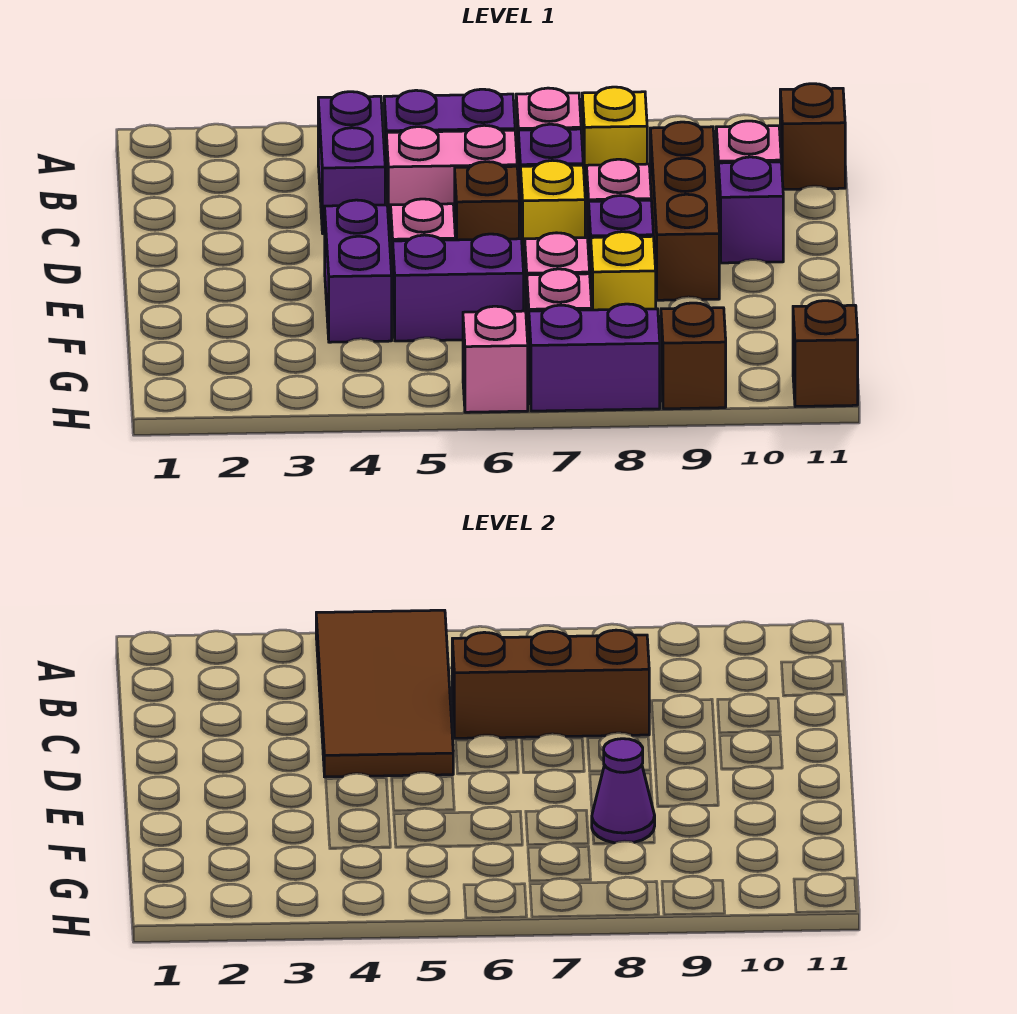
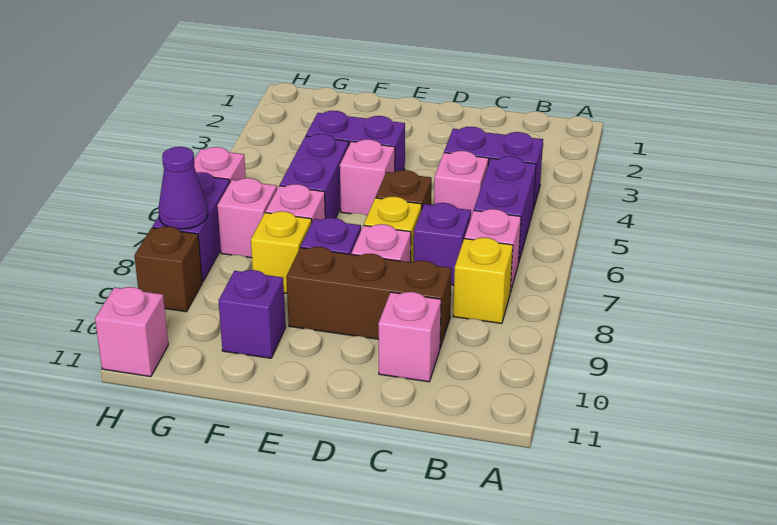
brown tile A4:D5 level 2 -> none
brown brick B11 level 1 -> none
pink brick C5:C6 level 1 -> pink brick C5 level 1
brown brick C6:C8 level 2 -> none
purple brick D10 level 1 -> purple brick F10 level 1
purple cone F8 level 2 -> purple cone H8 level 2
brown brick H11 level 1 -> pink brick H11 level 1

